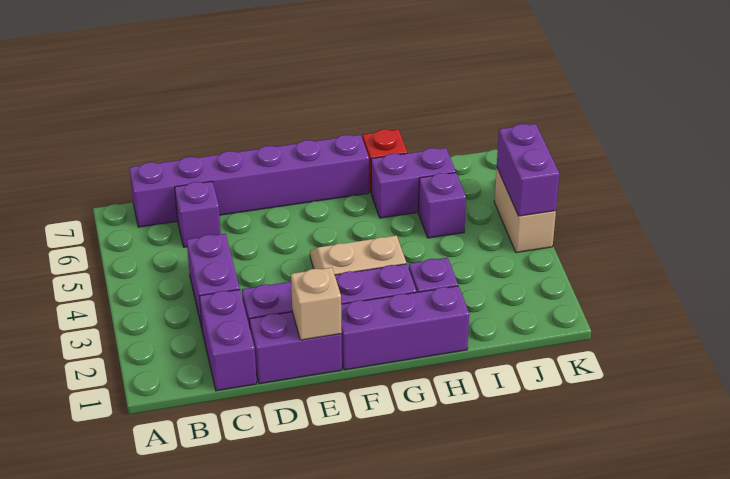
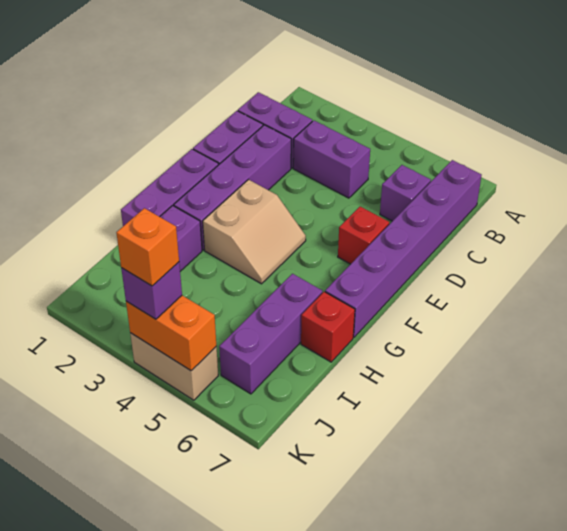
tan brick E1 level 2 -> none
none -> red brick E6 level 1
purple brick H6:I6 level 1 -> purple brick H6:J6 level 1
purple brick I5 level 1 -> purple brick K4 level 3
purple brick K4:K5 level 2 -> orange brick K4:K5 level 2
none -> orange brick K4 level 4

